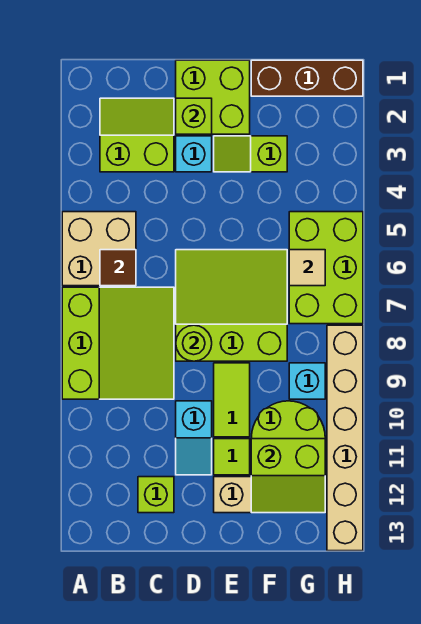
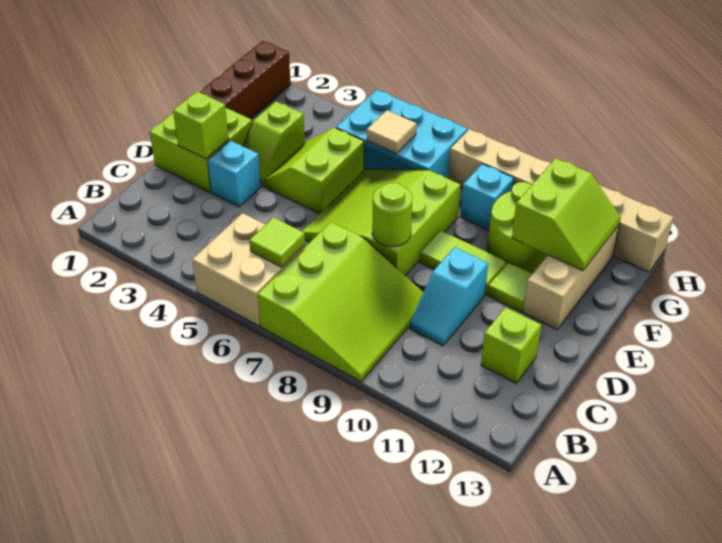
lime slope A7:C9 level 1 top A -> lime slope A7:C9 level 1 top 7
lime slope B2:C3 level 1 top 3 -> lime slope E4:F5 level 1 top 5
brown tile B6 level 2 -> lime tile B6 level 2
cyan slope D10:D11 level 1 top 10 -> cyan slope C10:D10 level 1 top D
lime brick G5:H7 level 1 -> cyan brick G5:H7 level 1

